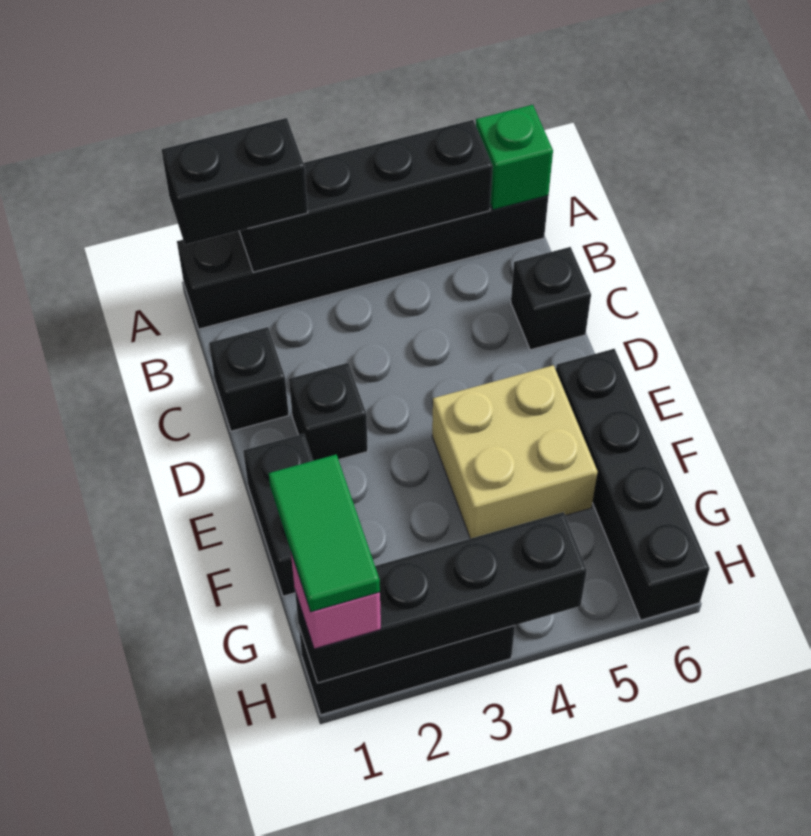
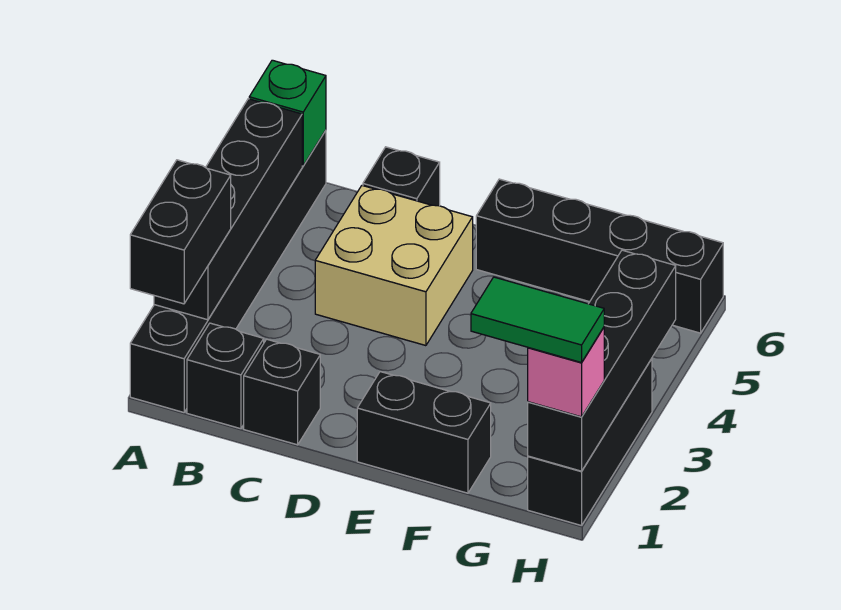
black brick D2 level 1 -> black brick B1 level 1
tan brick E4:F5 level 1 -> tan brick C4:D5 level 1

